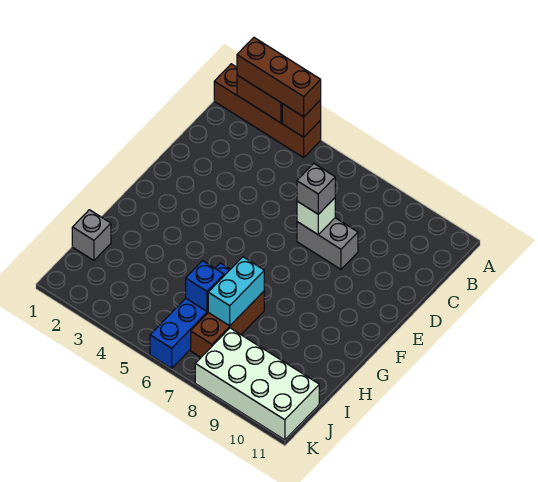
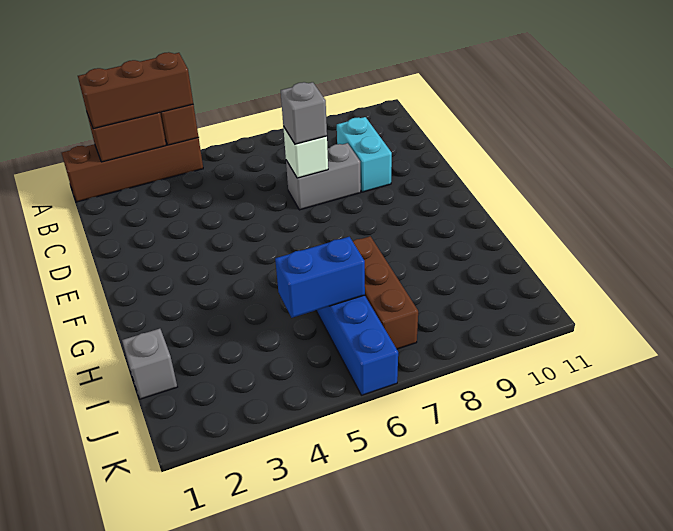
cyan brick H7:I7 level 2 -> cyan brick C9:D9 level 1
blue brick I6 level 2 -> blue brick I5:I6 level 2
white brick J8:K11 level 1 -> none

